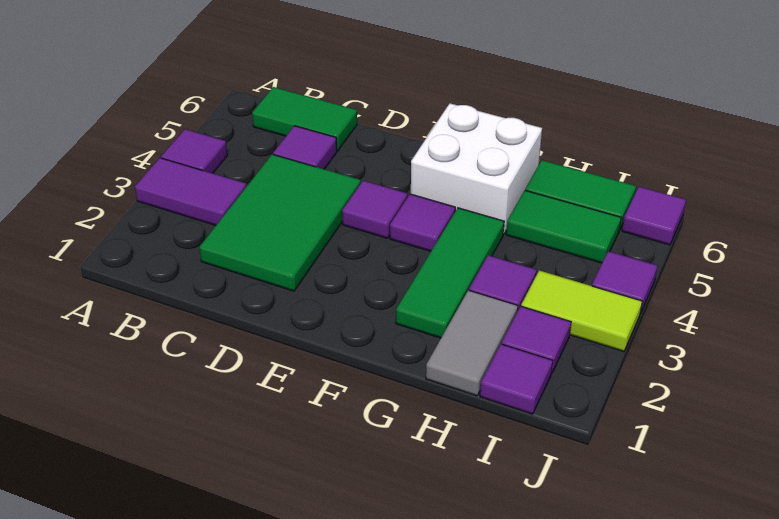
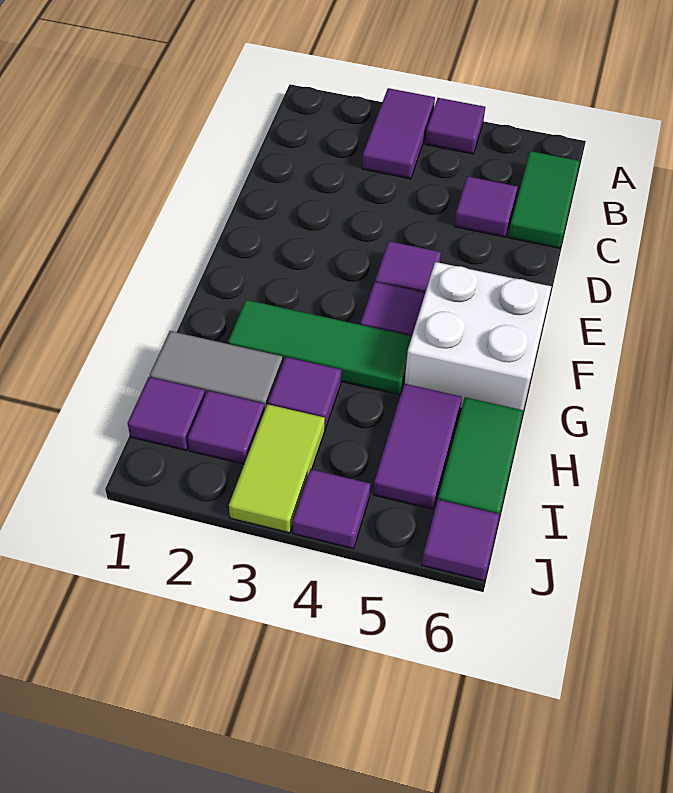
green tile C2:D4 level 1 -> none
green tile H5:I5 level 1 -> purple tile H5:I5 level 1

